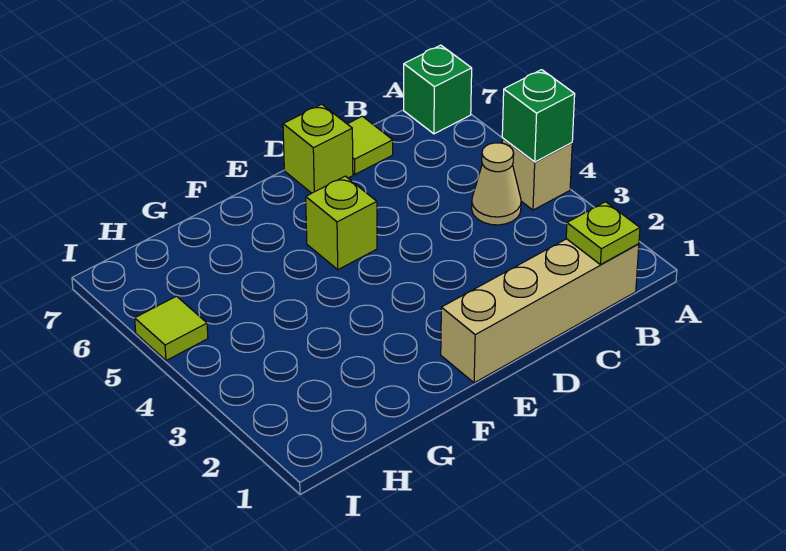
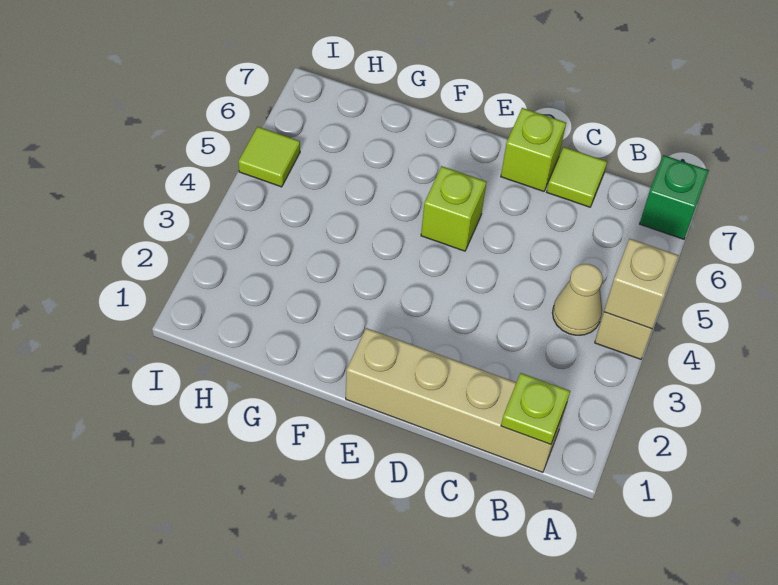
green brick A4 level 2 -> tan brick A4 level 2

